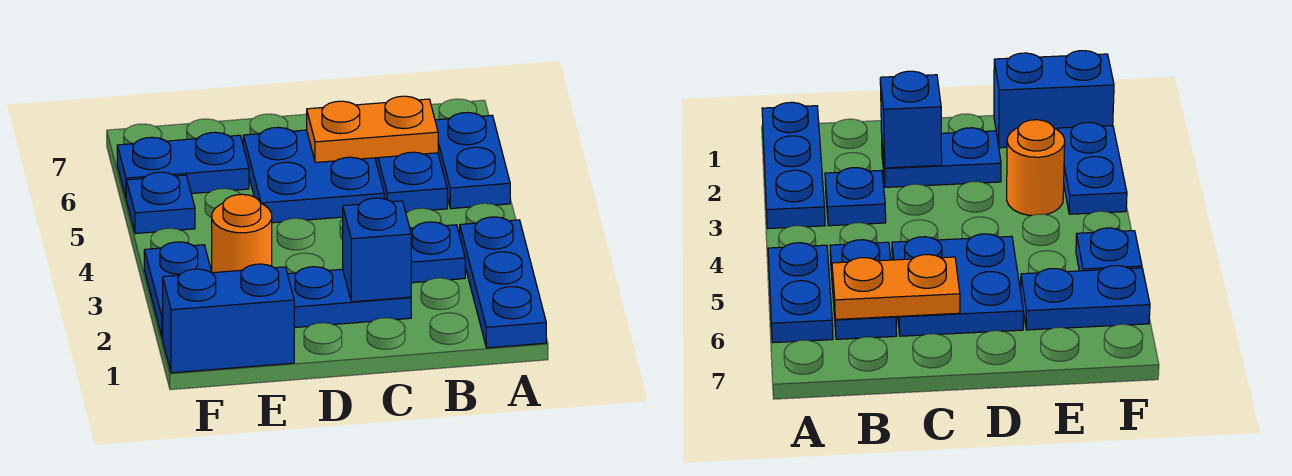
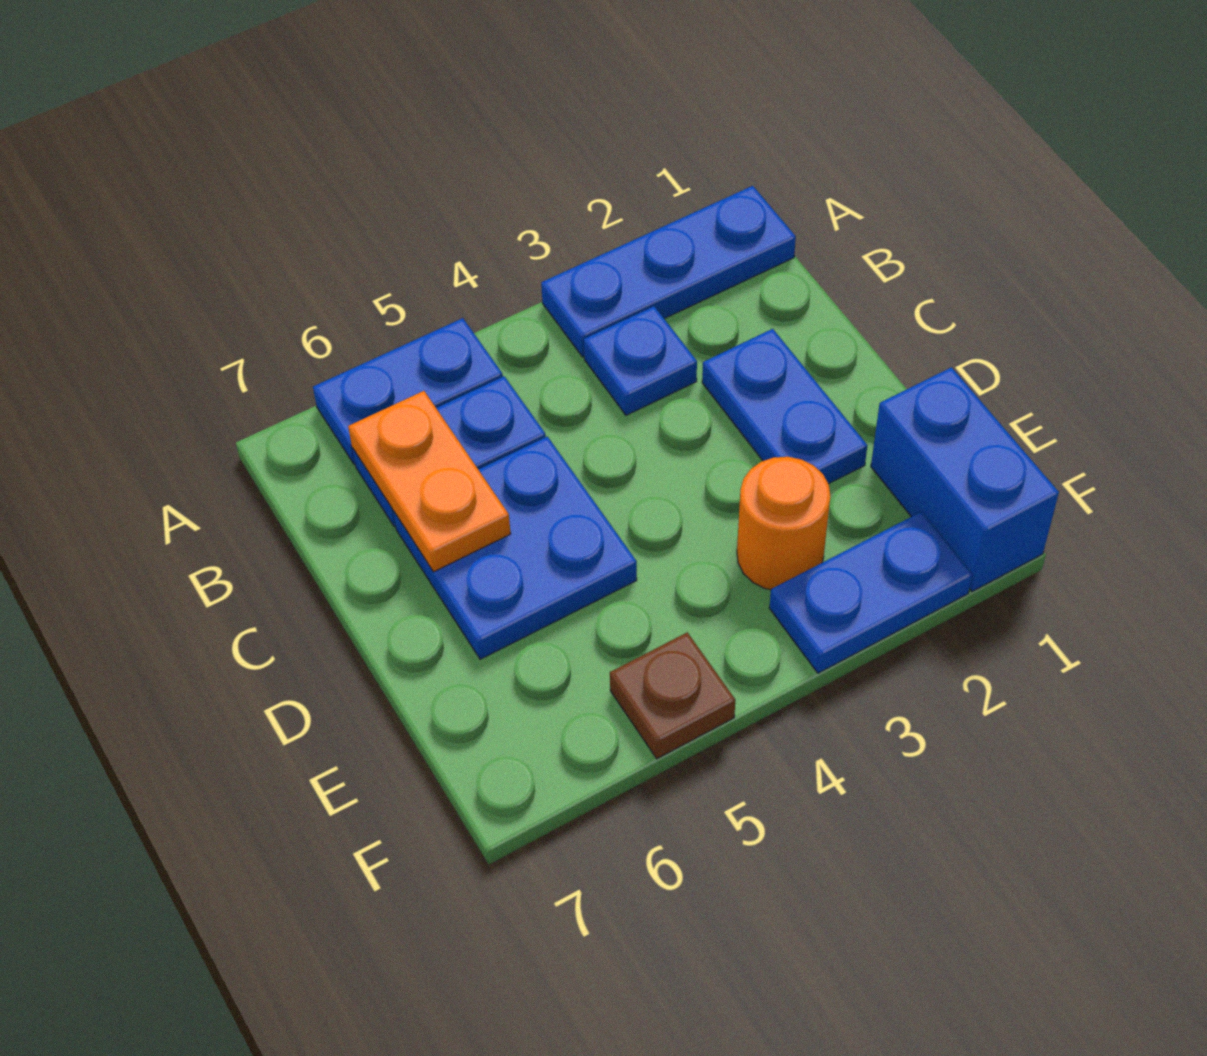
blue brick C2 level 2 -> none
blue plate E6:F6 level 1 -> none
blue plate F5 level 1 -> brown plate F5 level 1

